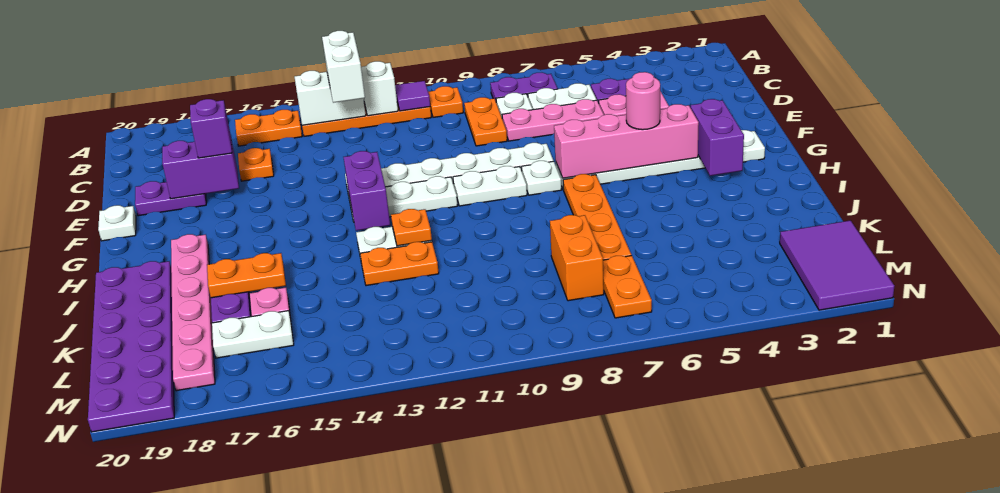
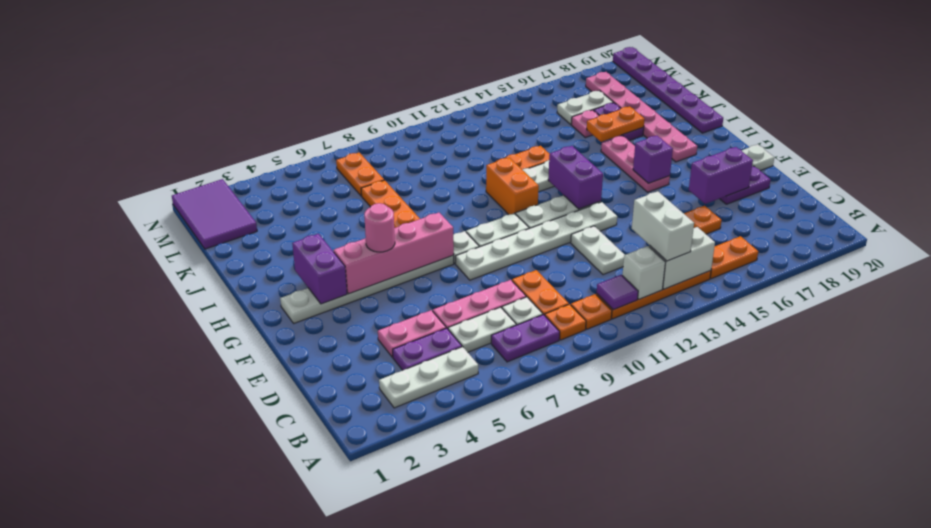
none -> white plate B3:B5 level 1
none -> white plate D12:E12 level 1
purple brick E17 level 3 -> purple brick G16 level 2
none -> pink plate G16:I16 level 1
orange plate I12 level 2 -> orange plate B9 level 1
purple plate I19:N20 level 1 -> purple plate I20:N20 level 1
orange brick K8:L8 level 1 -> orange brick H11:I11 level 1

